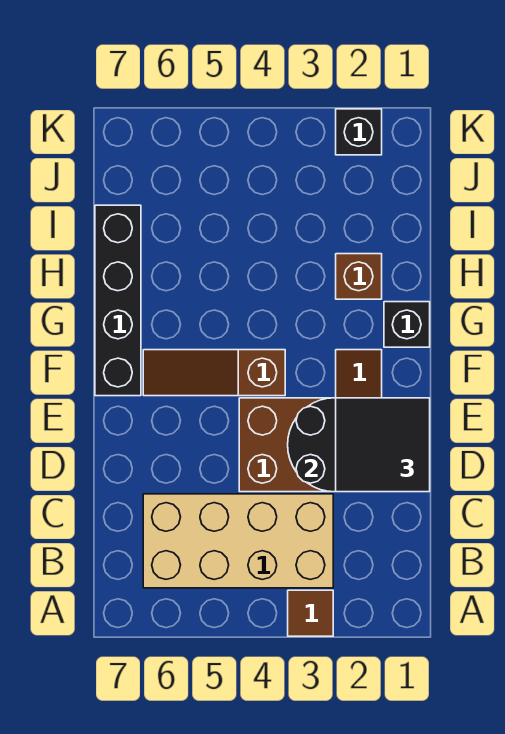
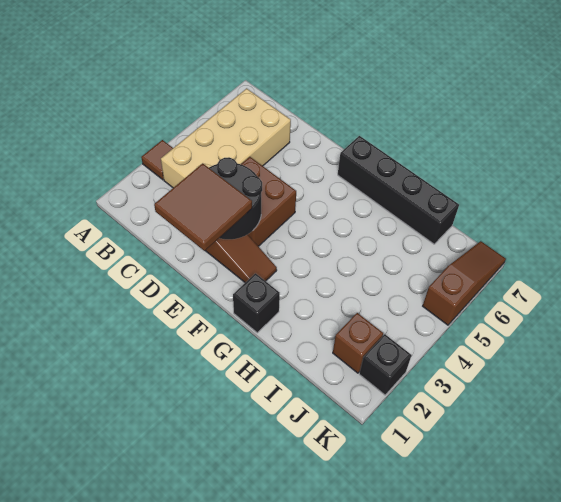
black tile D1:E2 level 3 -> brown tile D1:E2 level 3
brown slope F4:F6 level 1 top 4 -> brown slope K5:K7 level 1 top 5
brown brick H2 level 1 -> brown brick J2 level 1

